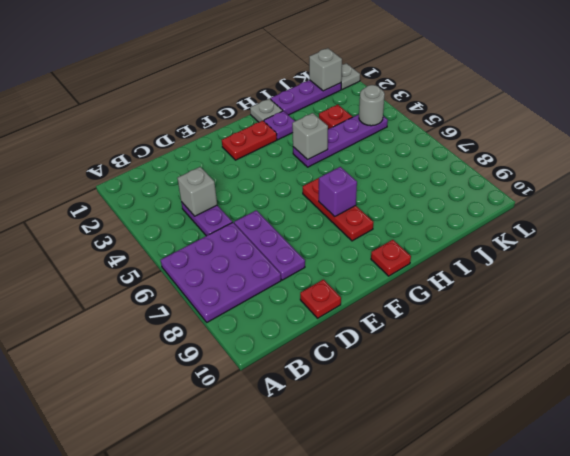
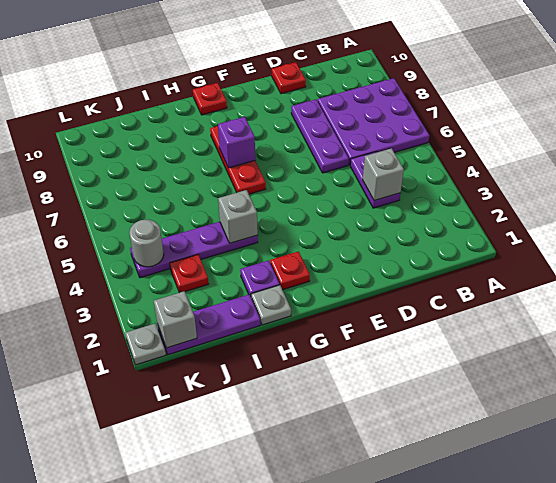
red plate F2:G2 level 1 -> red plate G2 level 1

